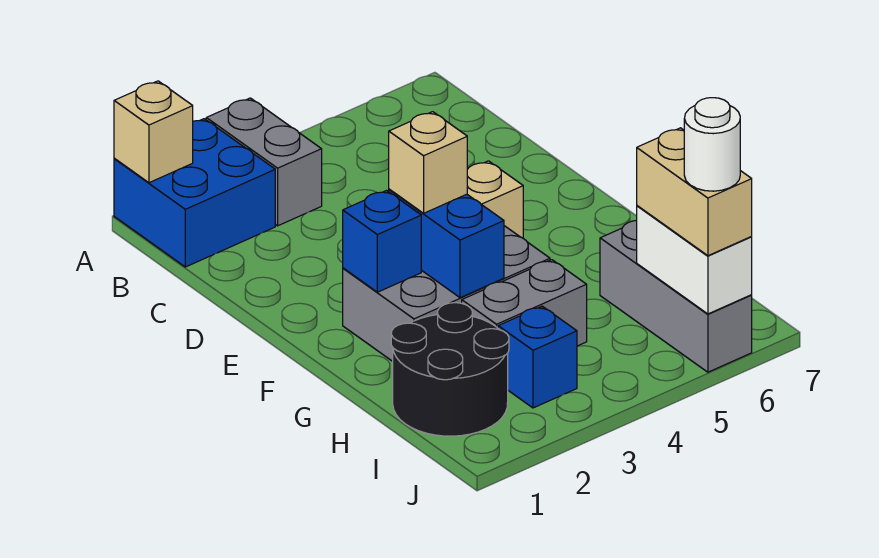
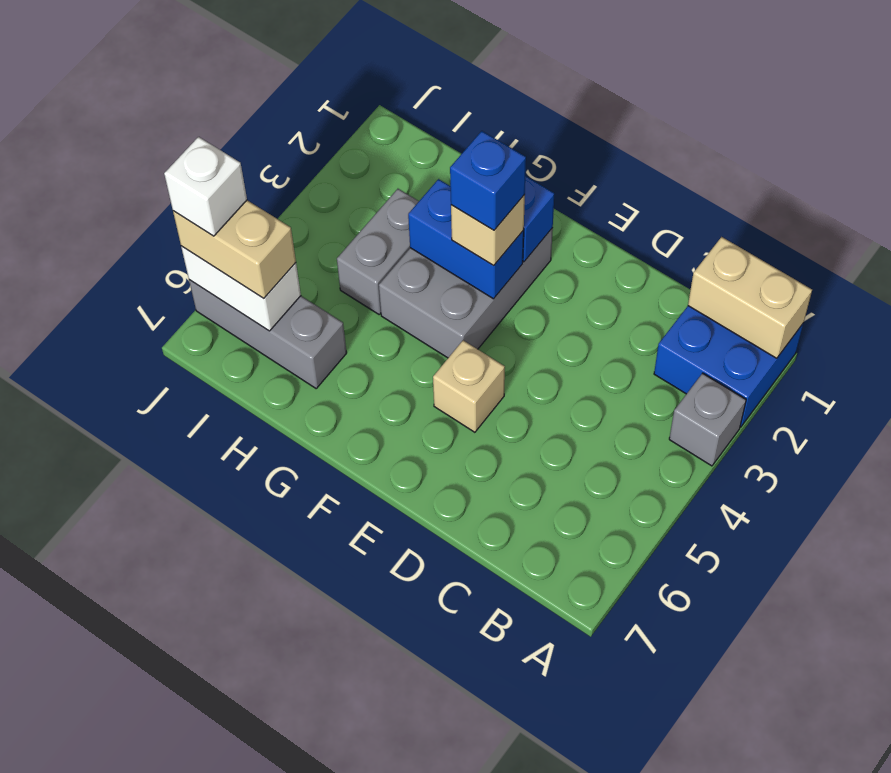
tan brick A1 level 2 -> tan brick A1:B1 level 2
grey brick A3:B3 level 1 -> grey brick A3 level 1
black round brick H1:I2 level 1 -> none
blue brick I3 level 1 -> blue brick F3 level 4
white round brick J6 level 4 -> white brick J6 level 4

